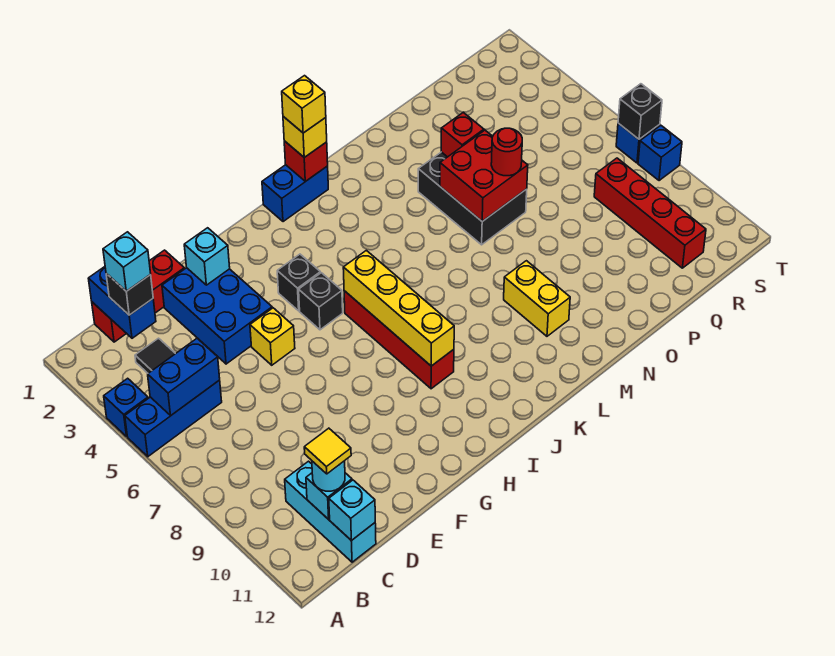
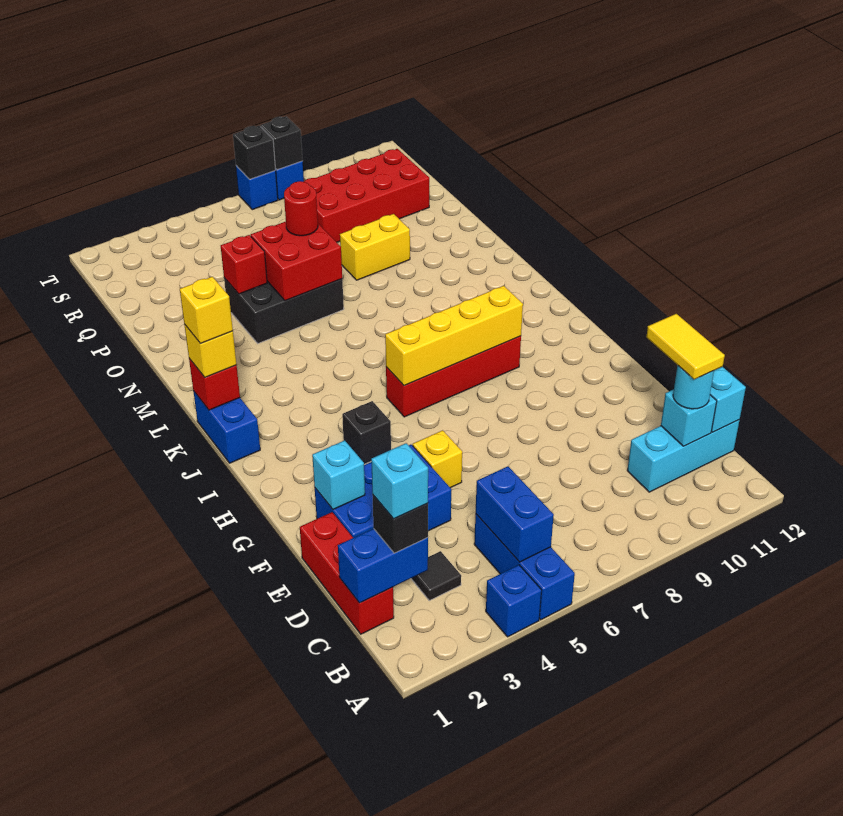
yellow tile C11 level 4 -> yellow tile C11:D11 level 4
black brick H5 level 1 -> black brick T8 level 2
yellow brick M9:M10 level 1 -> yellow brick O8:O9 level 1
red brick R8:R11 level 1 -> red brick Q8:R11 level 1

